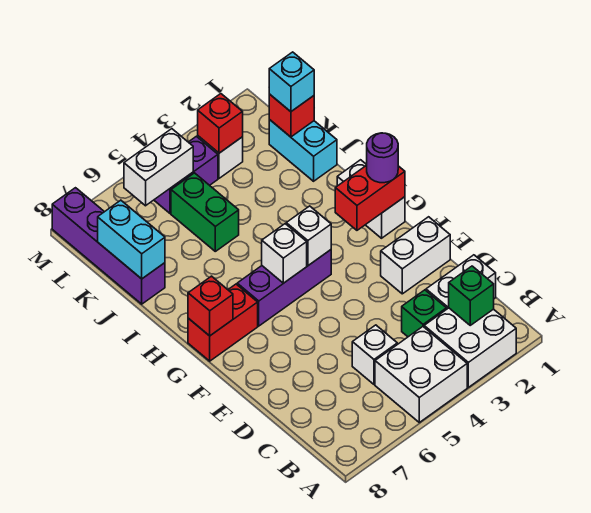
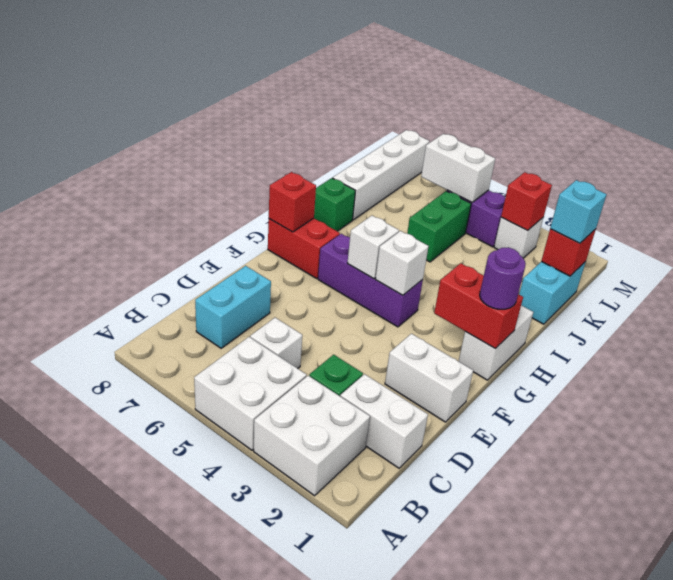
green brick B2 level 2 -> green brick I8 level 1
purple brick J8:M8 level 1 -> white brick J8:M8 level 1
cyan brick J8:K8 level 2 -> cyan brick C7:D7 level 1

